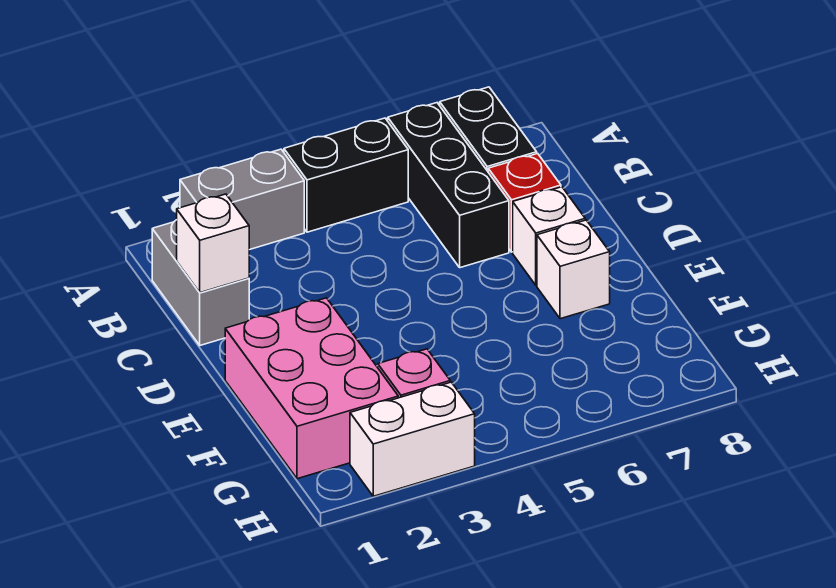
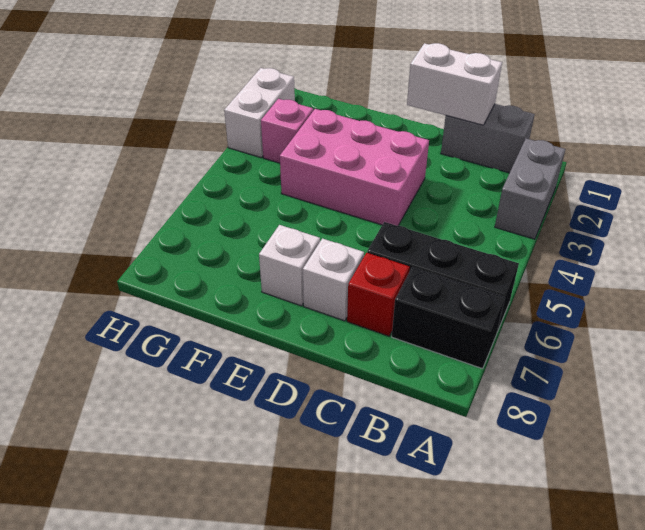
black brick A4:A5 level 1 -> none
white brick C1 level 2 -> white brick C1:D1 level 2
pink brick E1:G2 level 1 -> pink brick D3:F4 level 1

